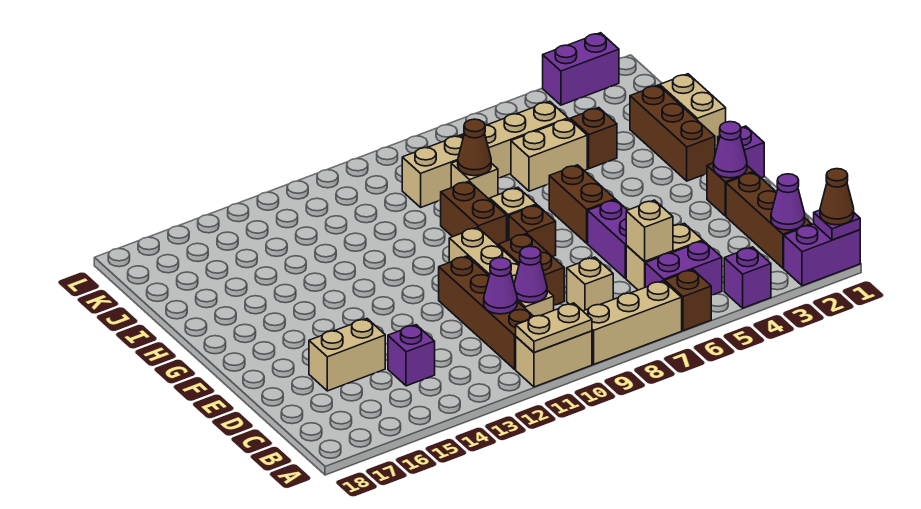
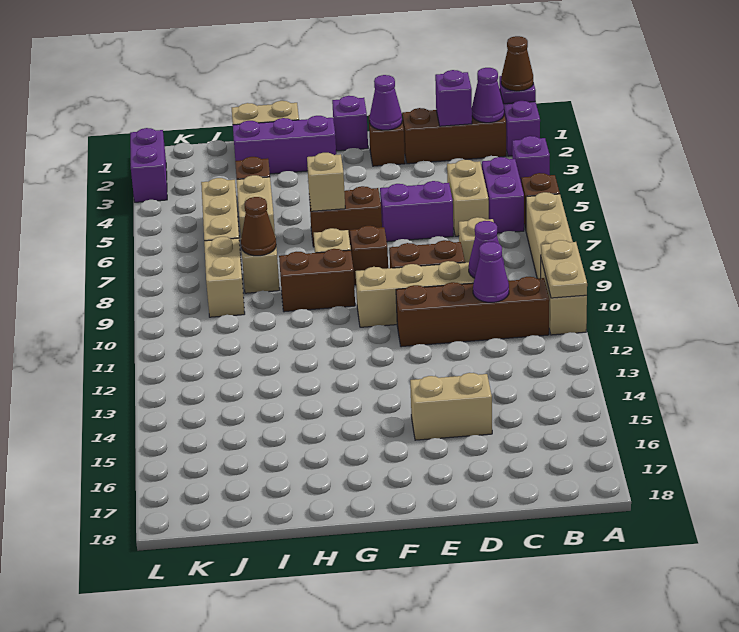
tan brick C6 level 2 -> tan brick G6 level 2
purple brick C14 level 1 -> purple brick C2 level 2
tan brick D15:D16 level 1 -> tan brick D15:E15 level 1
brown brick G2:I2 level 1 -> purple brick G2:I2 level 1

